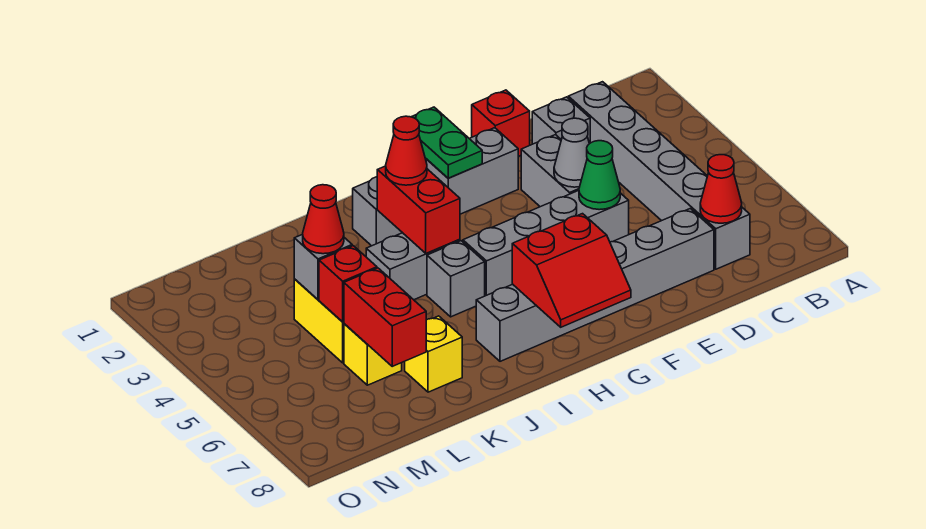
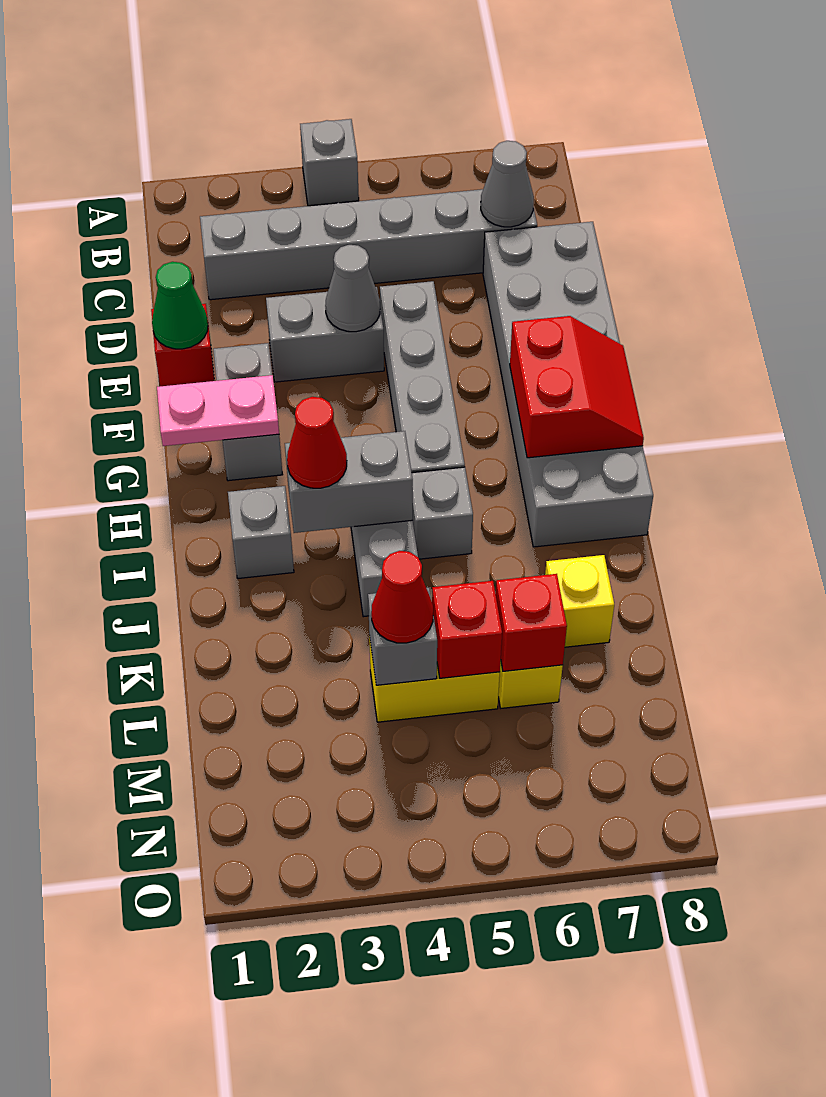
red cone C7 level 2 -> grey cone C7 level 2
grey brick D2 level 1 -> grey brick A4 level 1
grey brick D7:I7 level 1 -> grey brick D7:I8 level 1
green cone E5 level 2 -> green cone E1 level 2
green plate G1:G2 level 2 -> pink plate G1:G2 level 2
red brick I3:I4 level 2 -> grey brick I3:I4 level 2
red brick L6:L7 level 2 -> red brick L6 level 2

